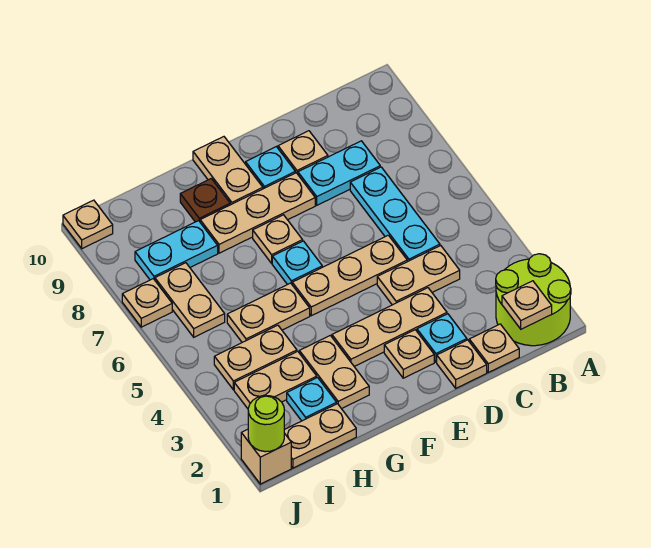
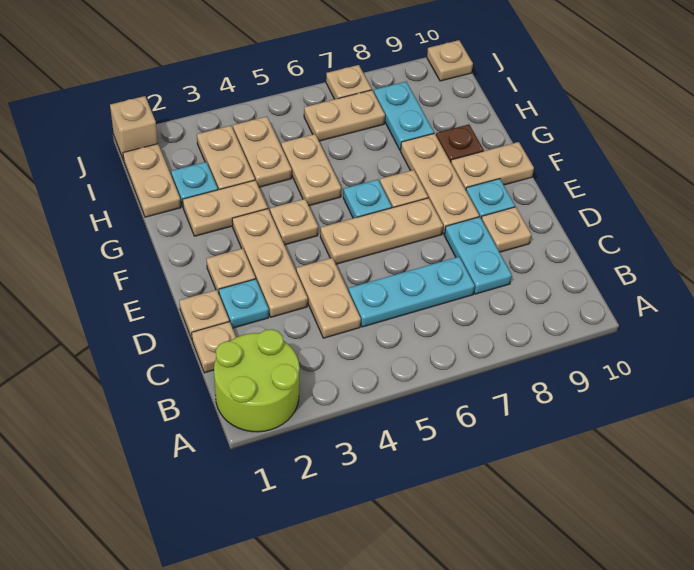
tan plate B1 level 2 -> tan plate F4 level 1
tan plate D5:F5 level 1 -> tan plate E5:E7 level 1
lime round brick J1 level 2 -> none

